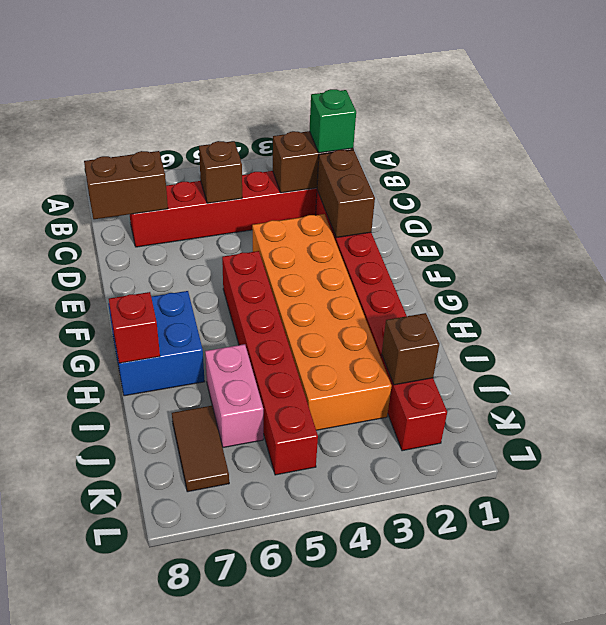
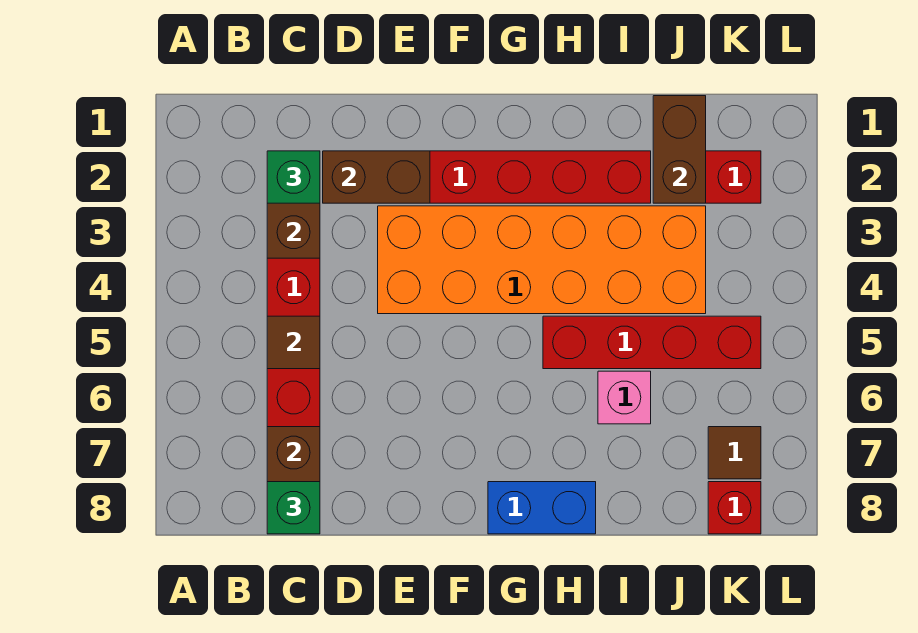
brown brick C5 level 2 -> brown tile C5 level 2
none -> green brick C8 level 3
red brick F5:K5 level 1 -> red brick H5:K5 level 1
blue brick G7:H8 level 1 -> blue brick G8:H8 level 1
red brick H8 level 2 -> red brick K8 level 1
pink brick I6:J6 level 1 -> pink brick I6 level 1
brown brick J2 level 2 -> brown brick J1:J2 level 2
brown tile J7:K7 level 1 -> brown tile K7 level 1

